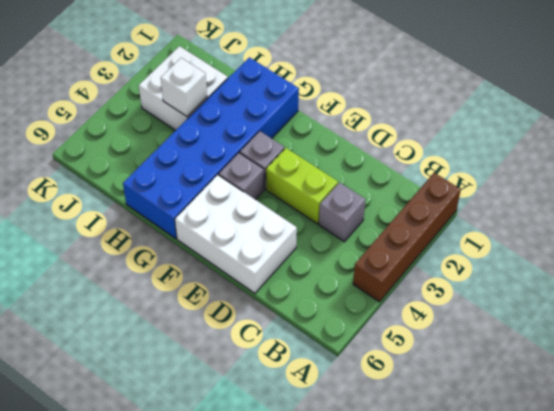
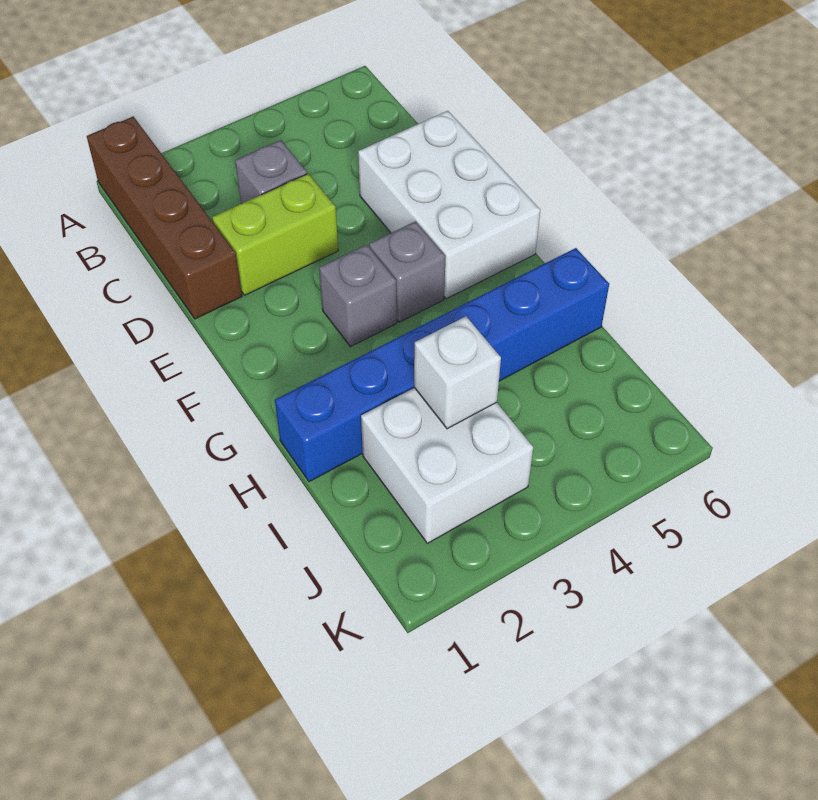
brown brick A1:A4 level 1 -> brown brick A1:D1 level 1
lime brick D3:E3 level 1 -> lime brick D2:D3 level 1
blue brick G1:H6 level 1 -> blue brick H1:H6 level 1

